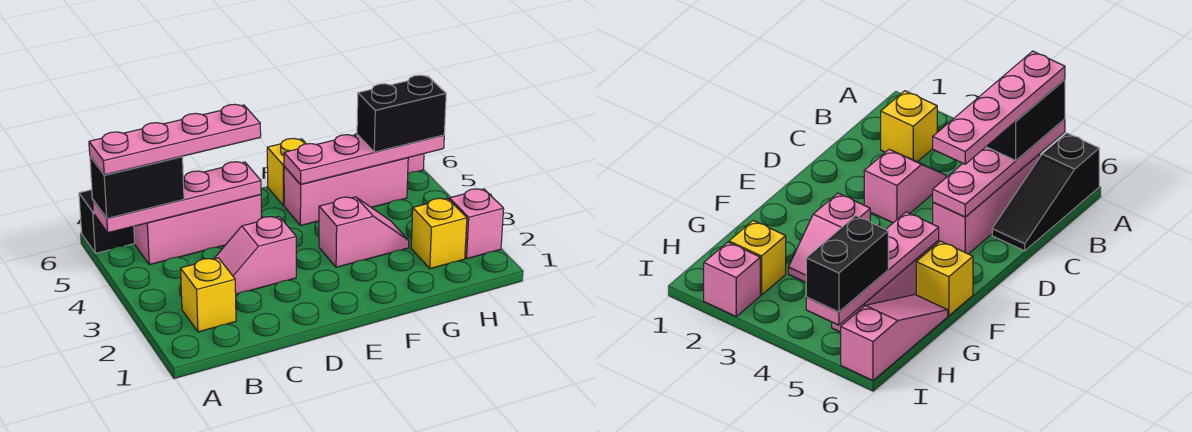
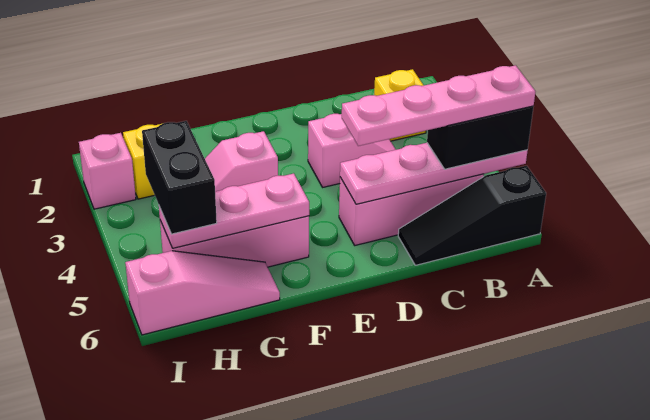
pink plate F5:I5 level 2 -> pink plate F5:H5 level 2
yellow brick F6 level 1 -> none
black brick H5:I5 level 3 -> black brick H4:H5 level 3

